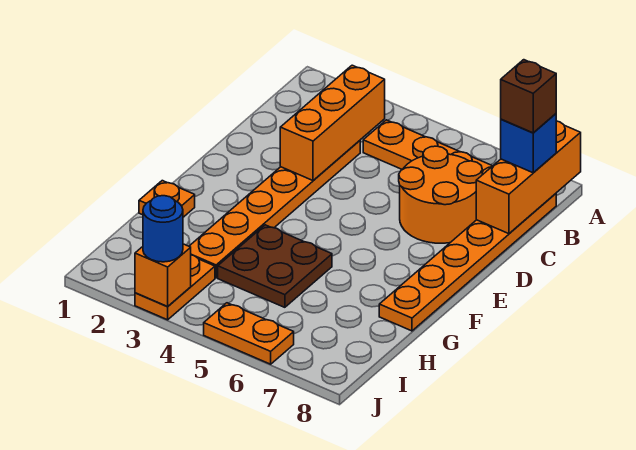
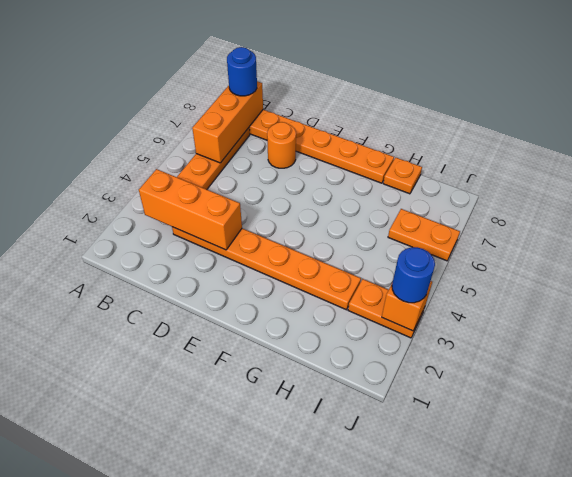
orange brick A8:C8 level 2 -> orange brick B6:B8 level 2
blue brick B8 level 3 -> blue round brick B8 level 3
brown brick B8 level 4 -> none
orange round brick C6:D7 level 1 -> orange round brick D7 level 1
orange plate G1 level 1 -> orange plate H8 level 1
brown plate G4:H5 level 1 -> none
orange plate J5:J6 level 1 -> orange plate I6:J6 level 1

